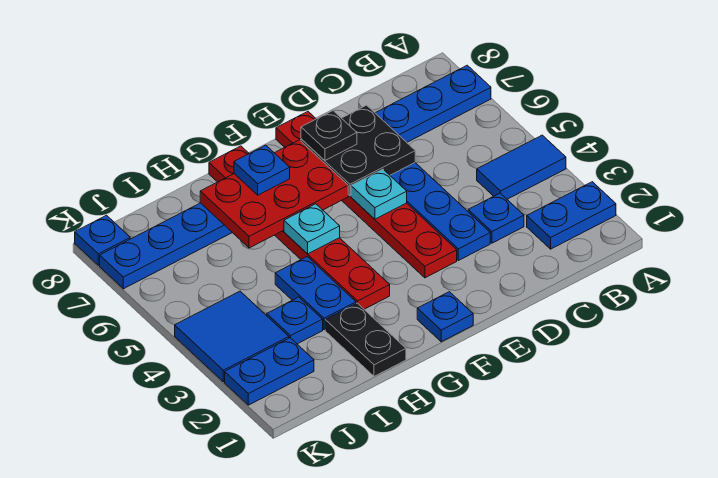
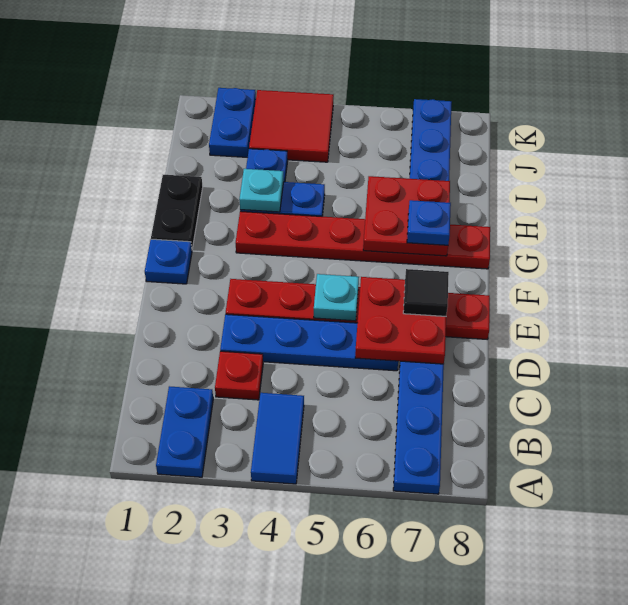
blue plate C3 level 1 -> red plate C3 level 1
black plate D6:E7 level 2 -> red plate D6:E7 level 2
black plate E7 level 3 -> black tile E7 level 3
red plate F6:H7 level 2 -> red plate G6:H7 level 2
cyan plate G5 level 2 -> cyan plate H3 level 2
black plate H1:H2 level 1 -> black plate G1:H1 level 1
blue tile J3:K4 level 1 -> red tile J3:K4 level 1
blue plate K8 level 1 -> none

